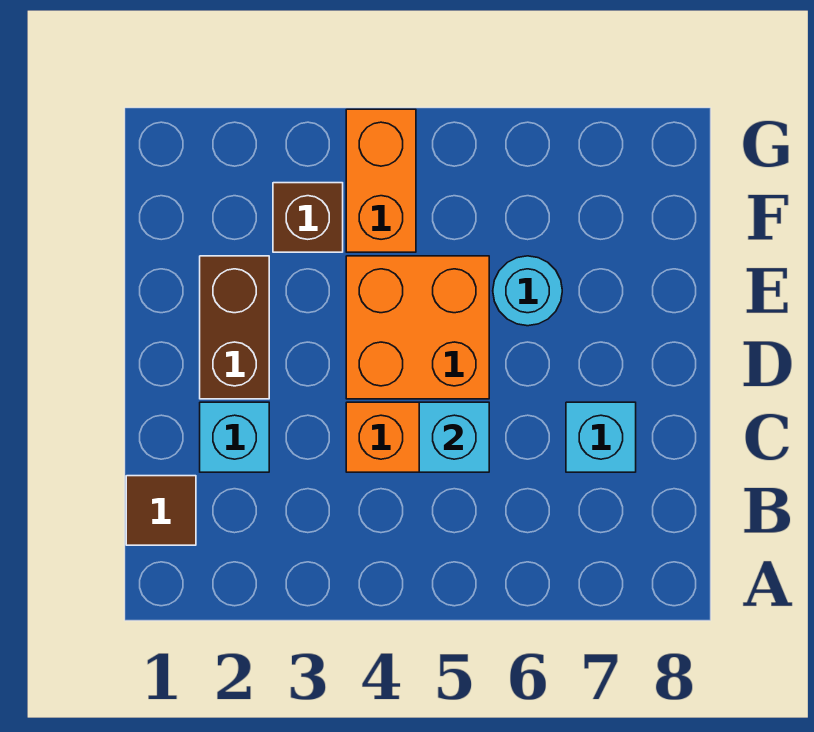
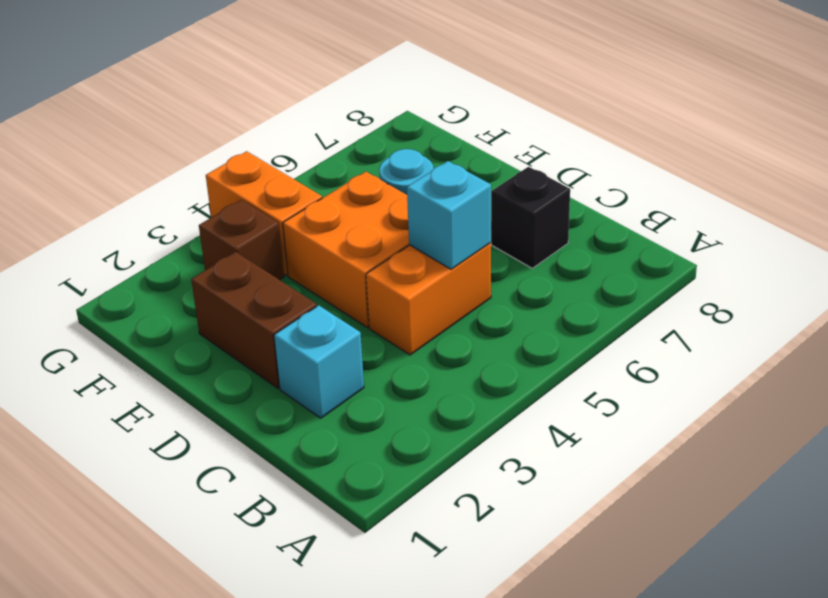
brown tile B1 level 1 -> none
cyan brick C7 level 1 -> black brick C7 level 1

